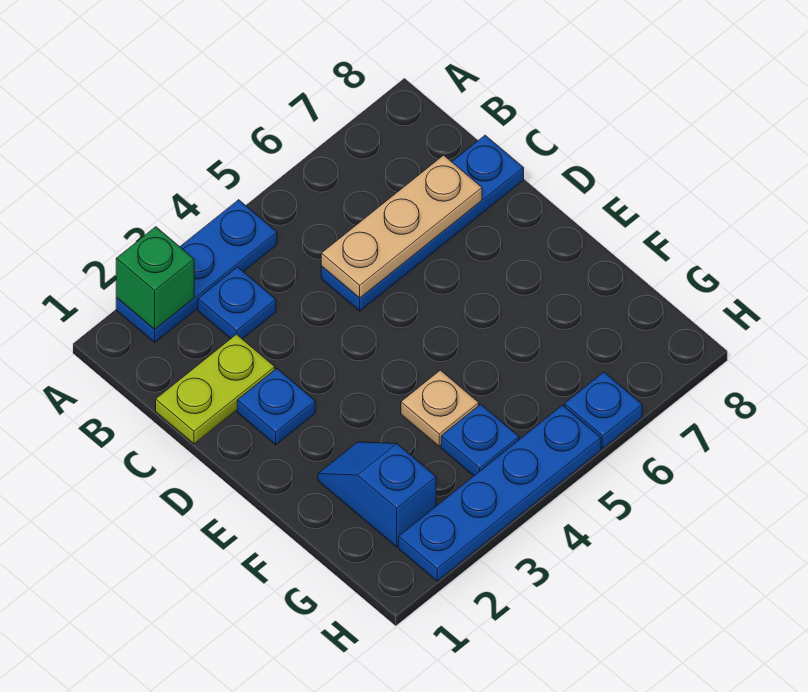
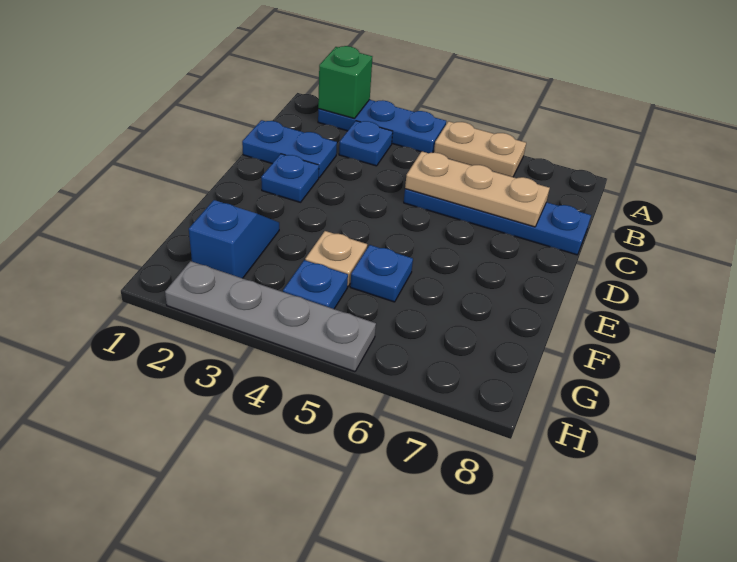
none -> tan plate A5:A6 level 1
lime plate C1:C2 level 1 -> blue plate C1:C2 level 1
blue plate H2:H5 level 1 -> grey plate H2:H5 level 1
blue plate H6 level 1 -> blue plate F5 level 1

